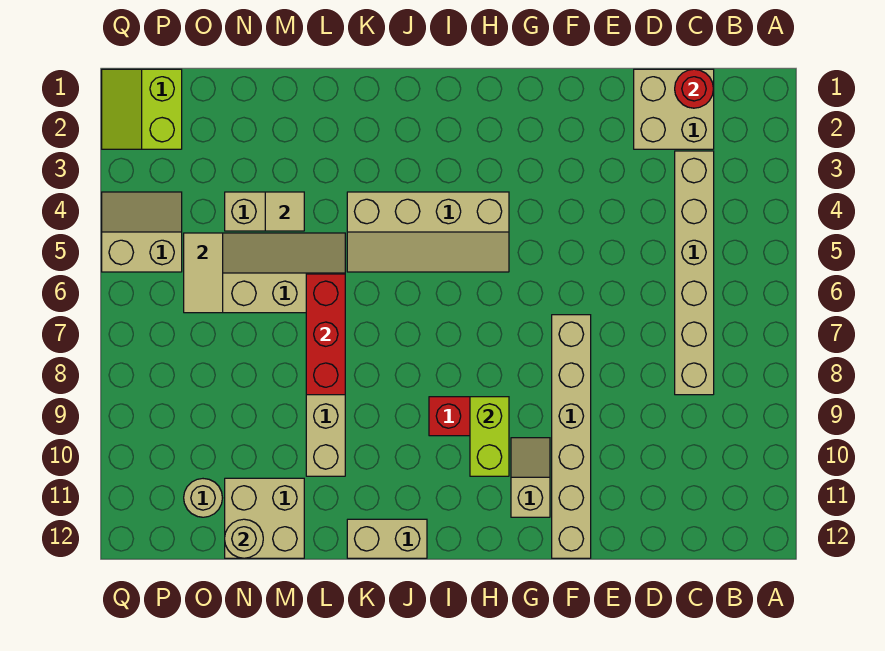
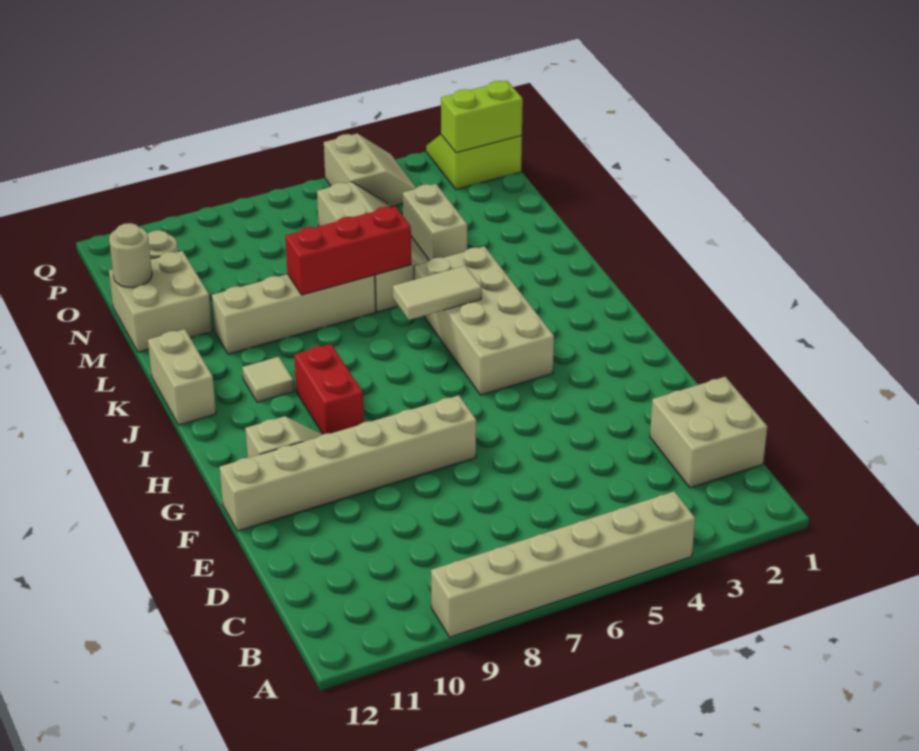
red round brick C1 level 2 -> none
tan brick C3:C8 level 1 -> tan brick A4:A9 level 1
tan slope H4:K5 level 1 top 4 -> tan brick H4:K5 level 1
lime brick H9:H10 level 2 -> lime brick P1:P2 level 2
tan tile M4 level 2 -> tan tile J10 level 1
tan tile O5:O6 level 2 -> tan tile J5:J6 level 2

